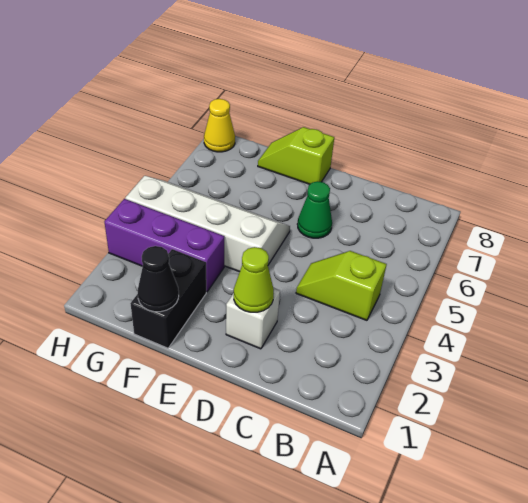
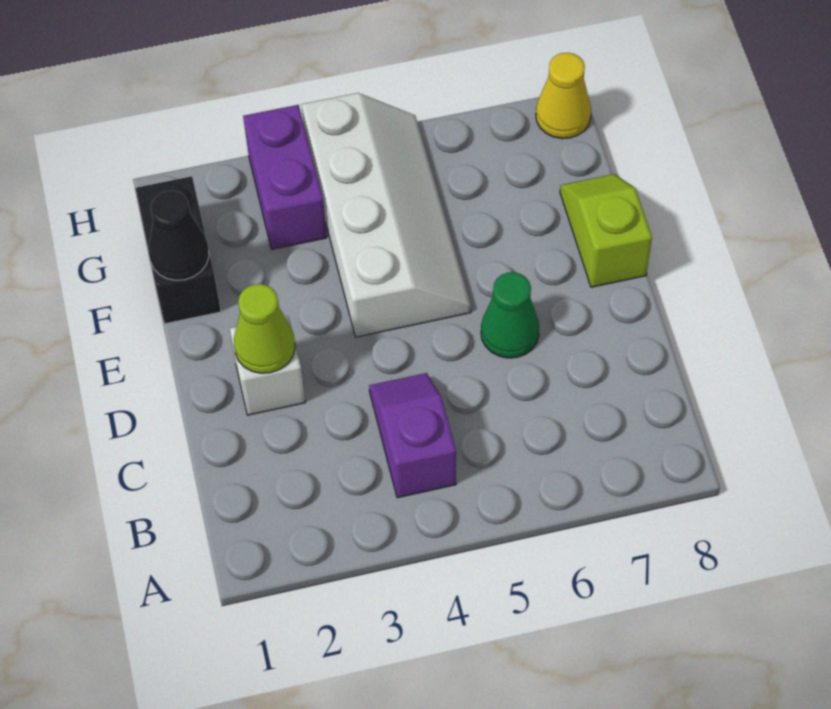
lime slope B4:C4 level 1 top B -> purple slope B4:C4 level 1 top B
black brick F1:F2 level 1 -> black brick F1:G1 level 1
purple brick F3:H3 level 1 -> purple brick G3:H3 level 1

